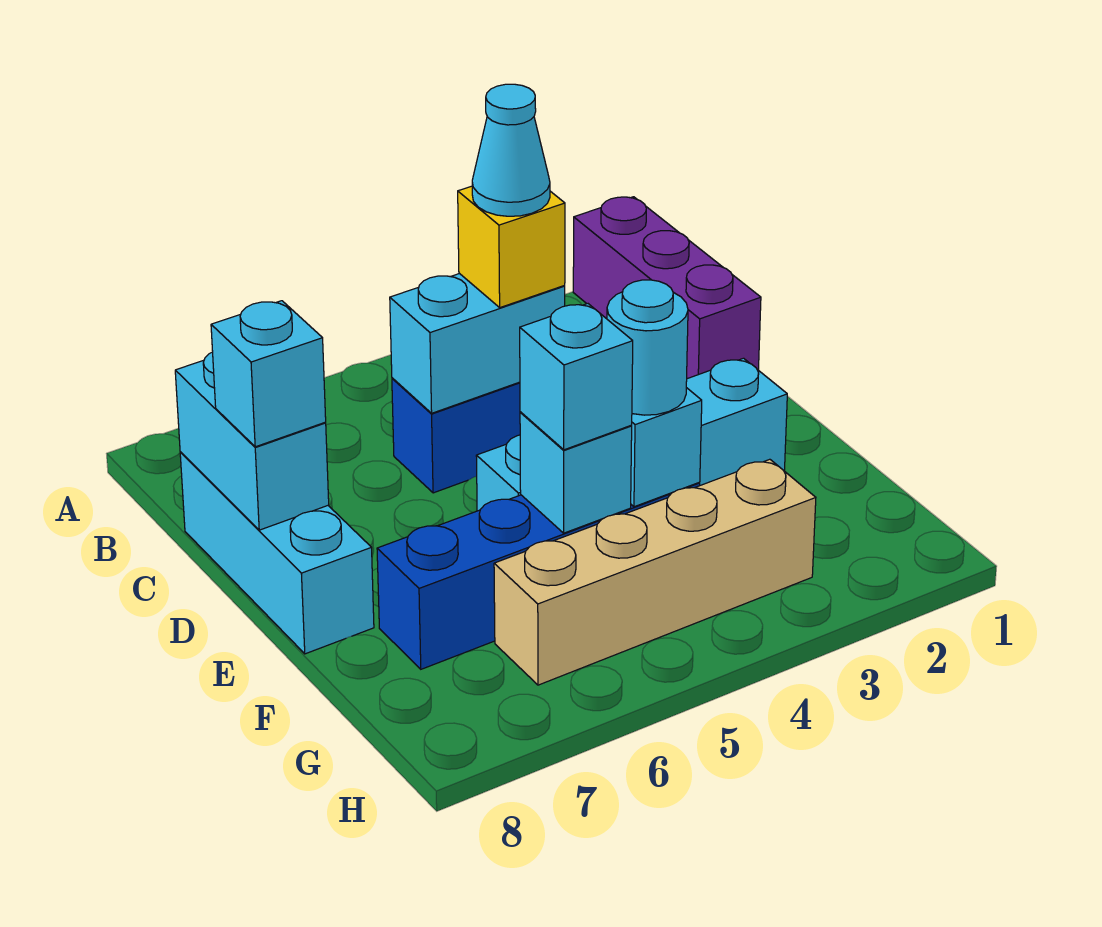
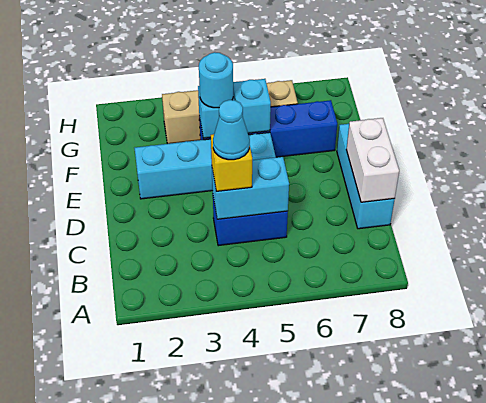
purple brick A1:C1 level 1 -> none
cyan brick C8:D8 level 2 -> white brick C8:D8 level 2
cyan brick D8 level 3 -> none
cyan brick F5 level 3 -> none

